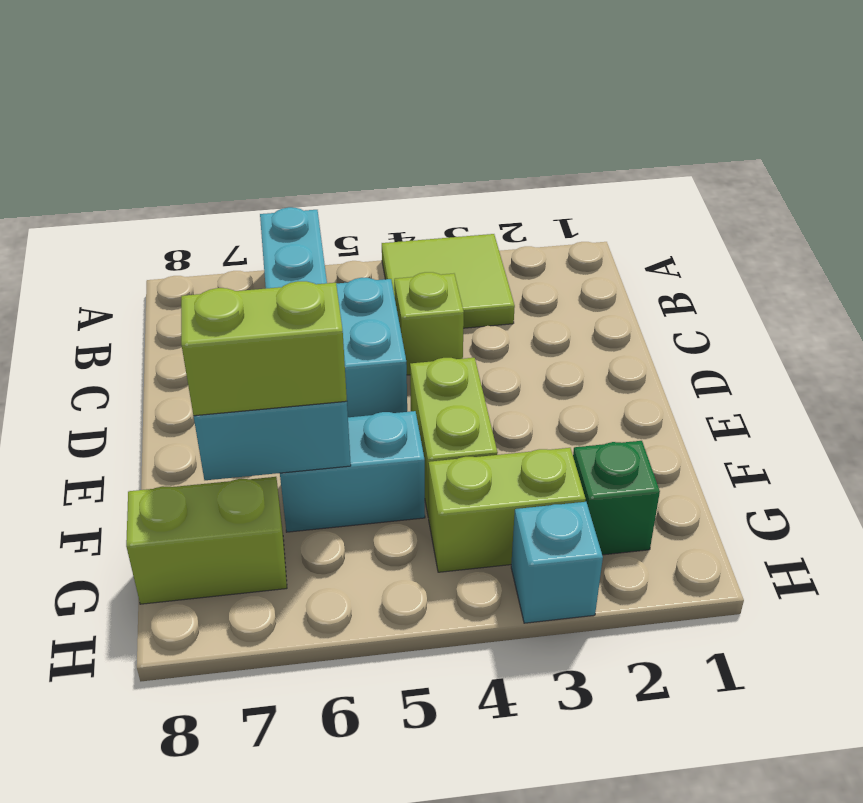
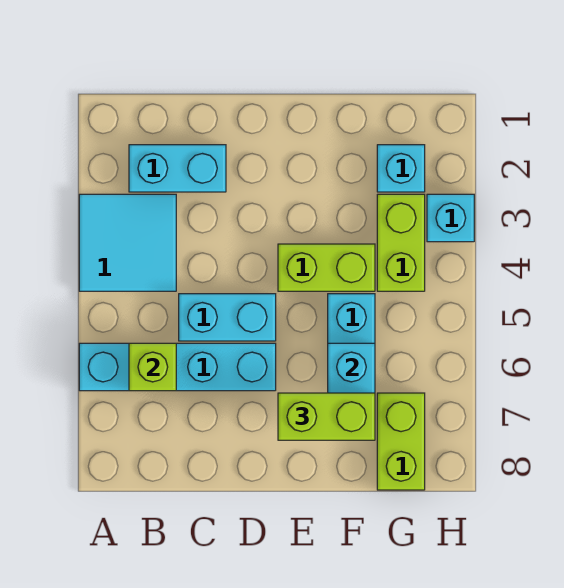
lime tile A3:B4 level 1 -> cyan tile A3:B4 level 1
none -> cyan brick B2:C2 level 1
lime brick C4 level 1 -> lime brick B6 level 2
lime brick F6:F7 level 3 -> lime brick E7:F7 level 3
green brick G2 level 1 -> cyan brick G2 level 1

